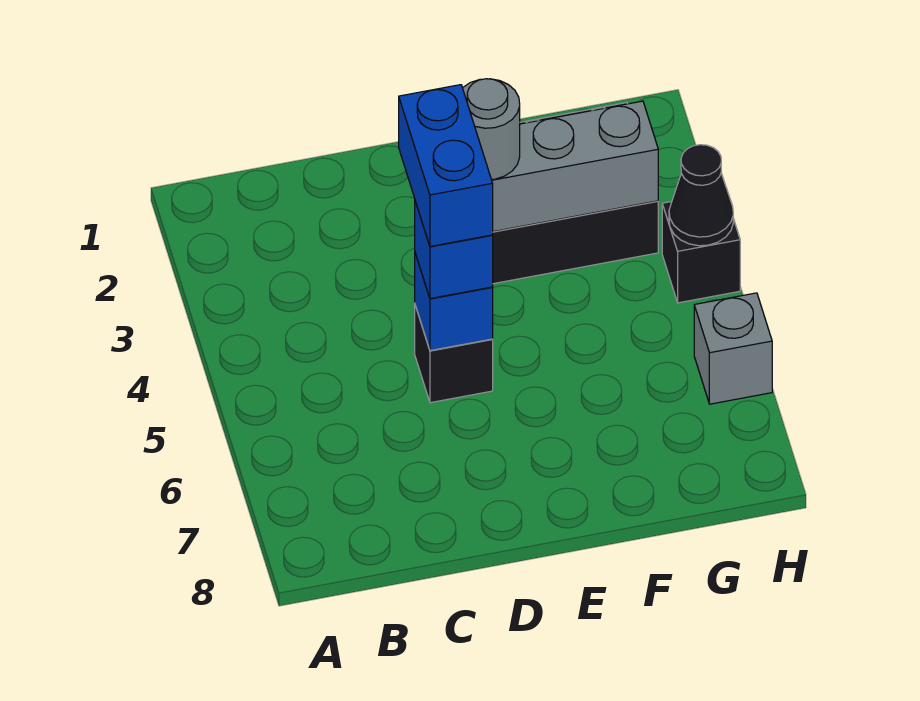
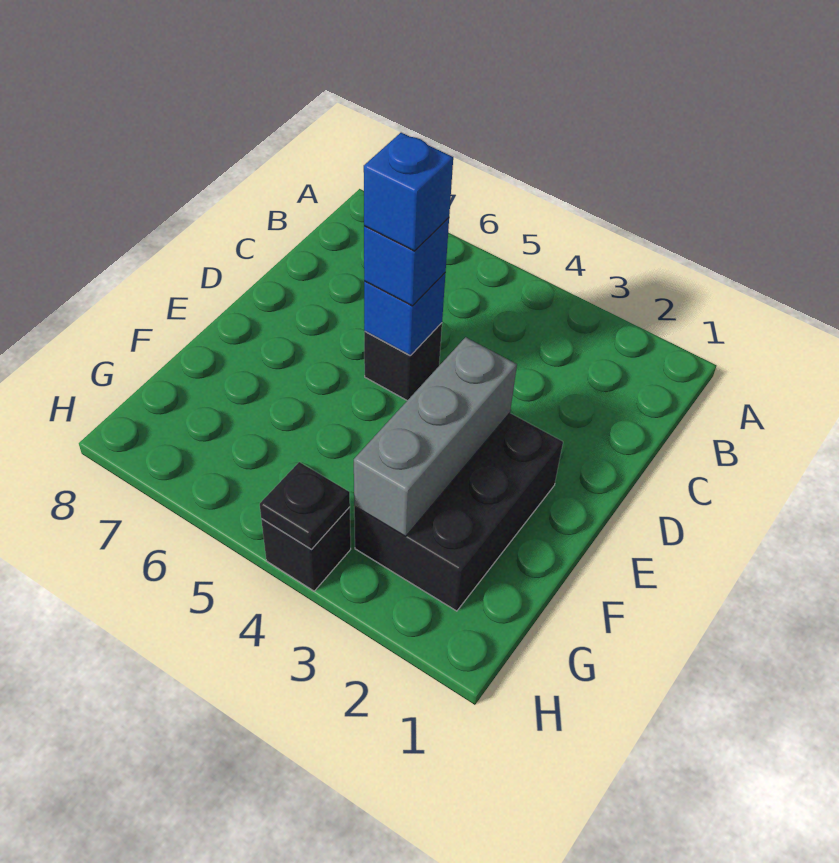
blue brick D4:D5 level 4 -> blue brick D5 level 4
grey round brick E3 level 3 -> none
black cone H4 level 2 -> black plate H4 level 2
grey brick H6 level 1 -> none

